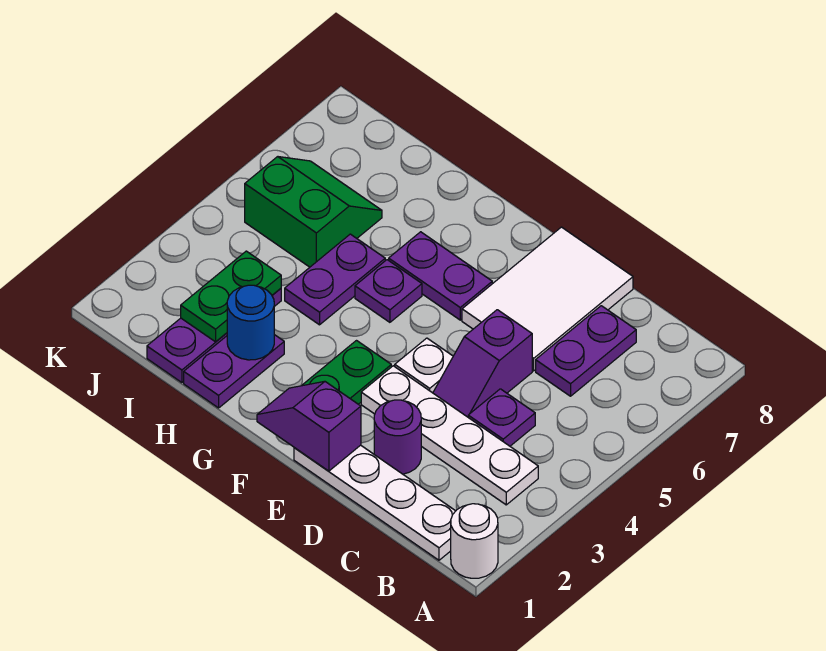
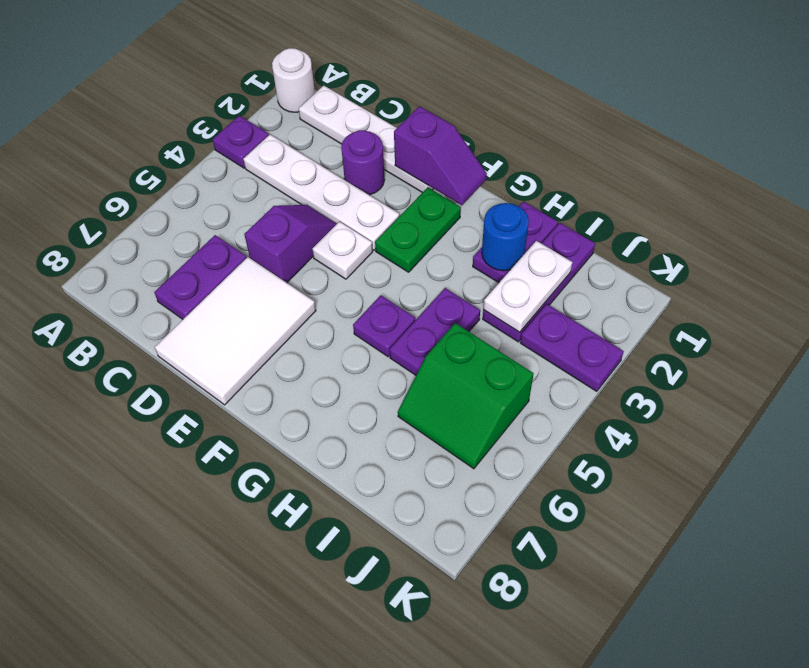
purple plate C4 level 1 -> purple plate A3 level 1
purple plate F6:G6 level 1 -> purple plate J3:K3 level 1
green plate I2:I3 level 2 -> white plate I2:I3 level 2

